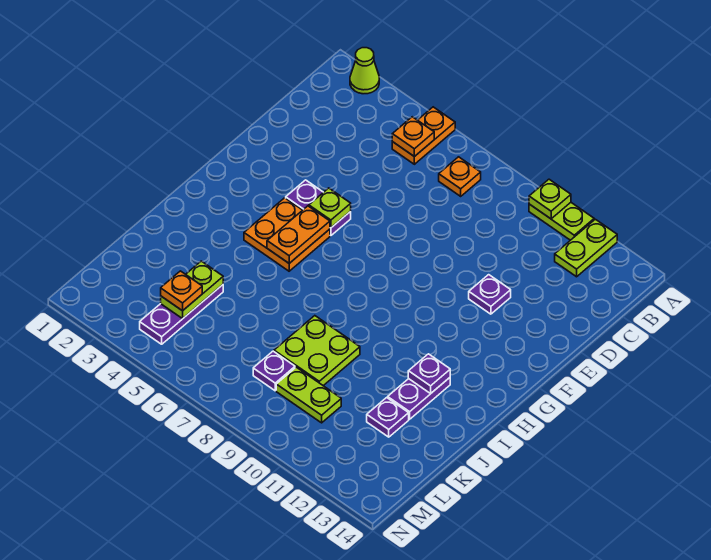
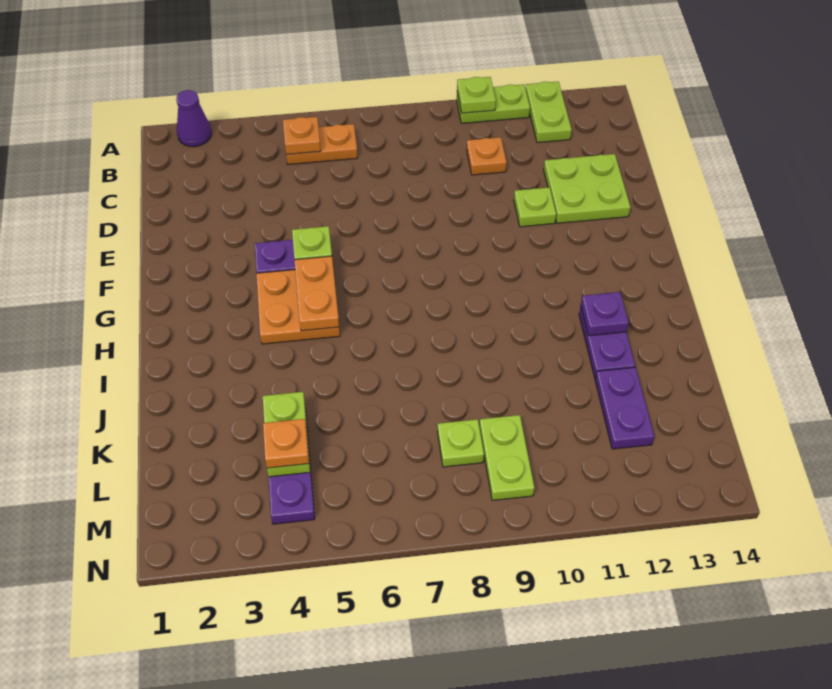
lime cone A2 level 1 -> purple cone A2 level 1
orange plate A5:B5 level 1 -> orange plate B5:B6 level 1
orange plate B7 level 1 -> orange plate C10 level 1
purple plate E11 level 1 -> lime plate E11 level 1
lime plate J8:K9 level 1 -> lime plate D12:E13 level 1
purple plate K12 level 1 -> purple plate K12:L12 level 1
purple plate L8 level 1 -> lime plate L8 level 1
lime plate L9:L10 level 1 -> lime plate L9:M9 level 1

